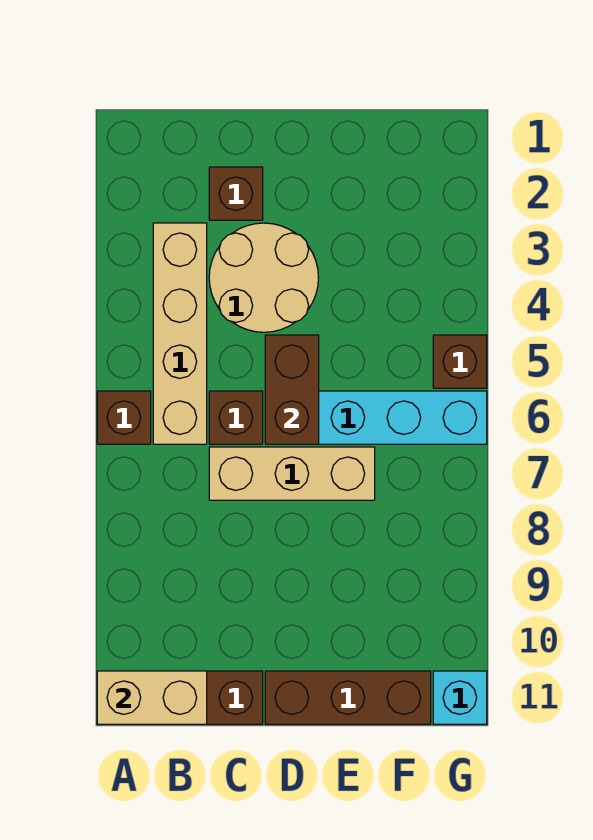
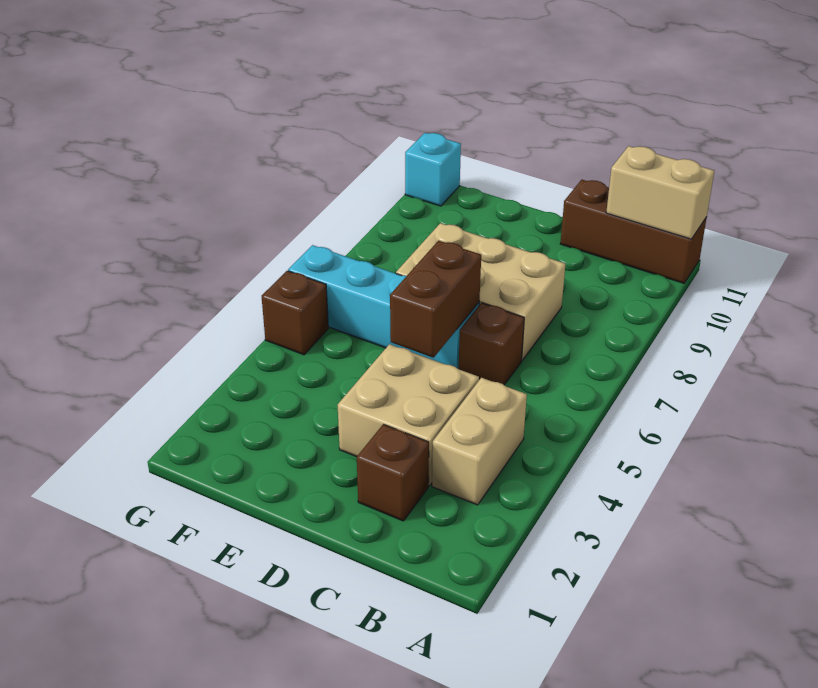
brown brick A6 level 1 -> none
tan brick B3:B6 level 1 -> tan brick B3:B4 level 1
tan round brick C3:D4 level 1 -> tan brick C3:D4 level 1
tan brick C7:E7 level 1 -> tan brick C7:E8 level 1
brown brick D11:F11 level 1 -> none

